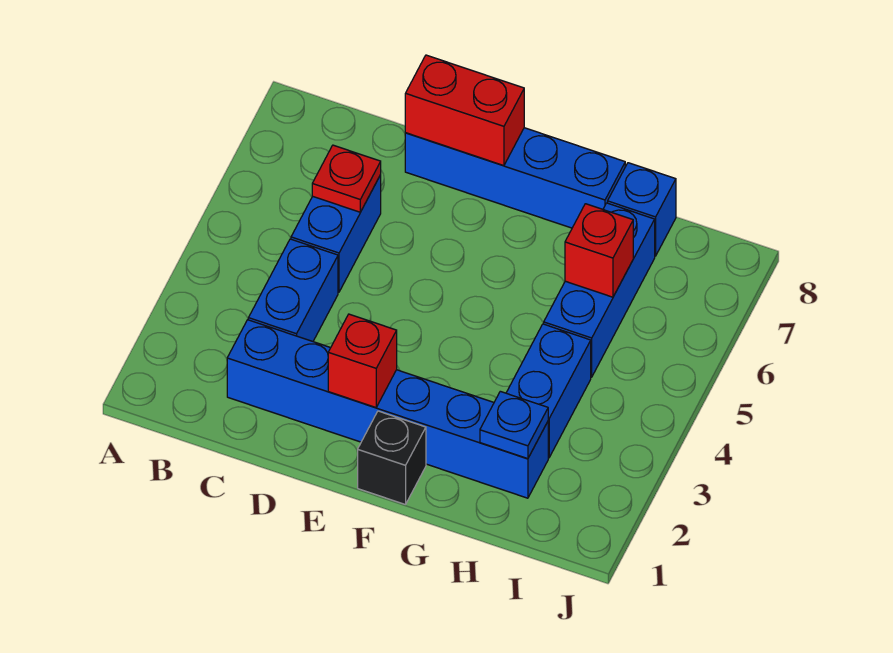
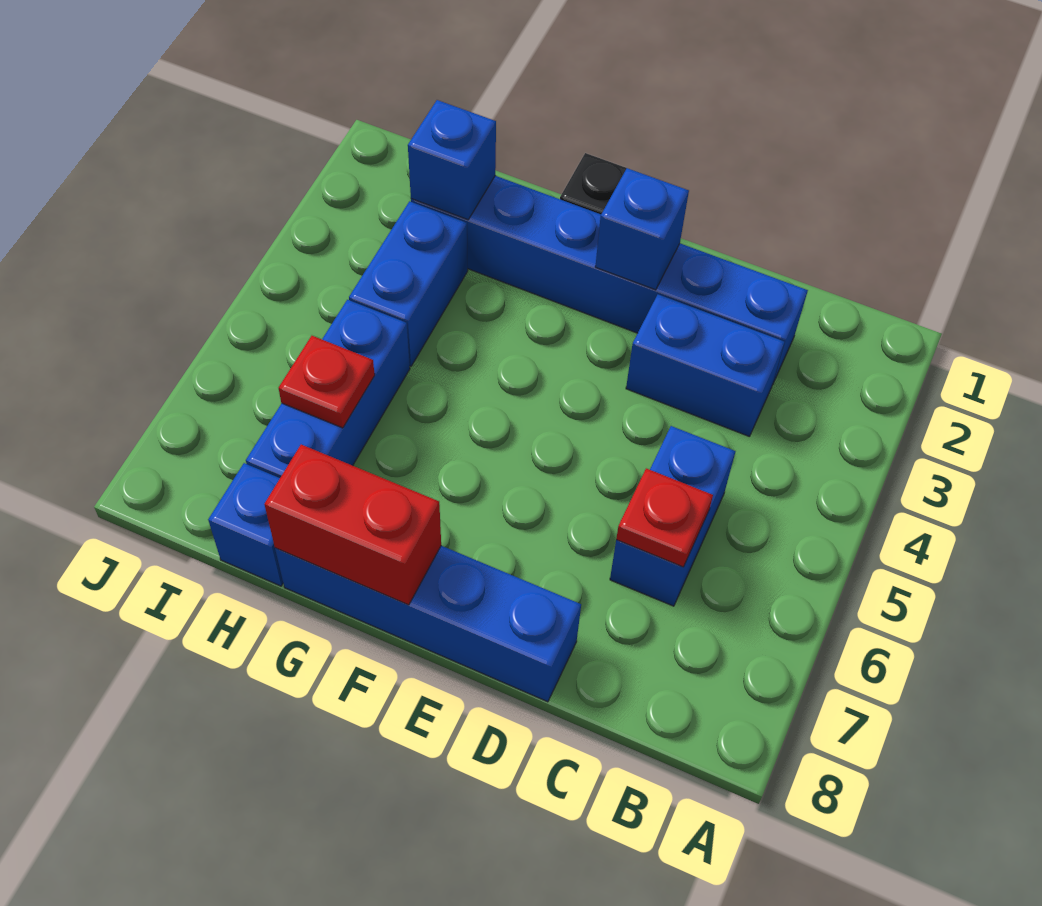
blue brick C3:C4 level 1 -> blue brick C3:D3 level 1
red brick D8:E8 level 2 -> red brick F8:G8 level 2
red brick E2 level 2 -> blue brick E2 level 2
blue plate H2 level 2 -> blue brick H2 level 2
red brick H6 level 2 -> red plate H6 level 2

